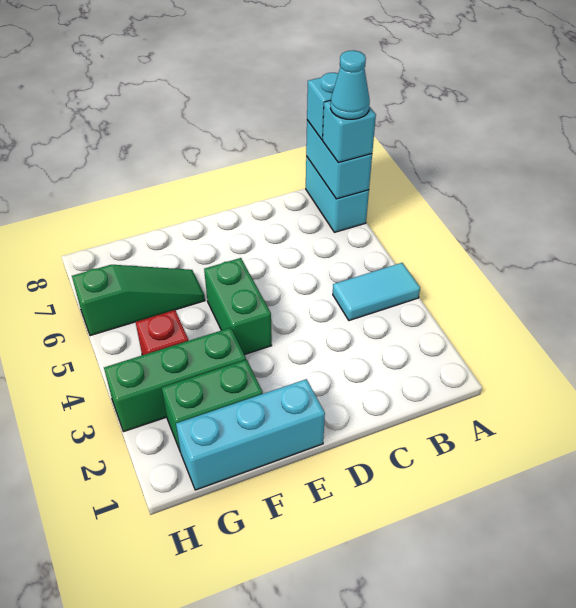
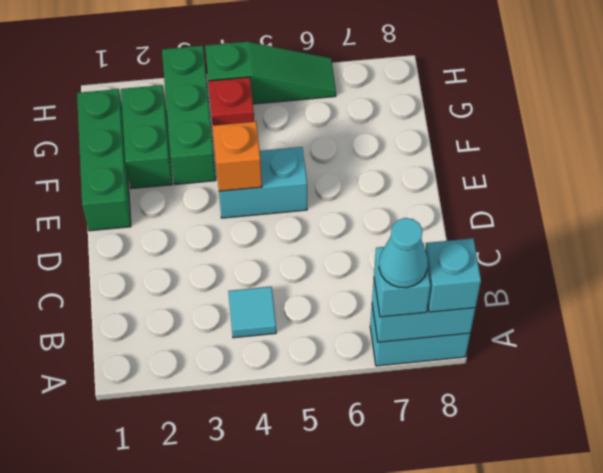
cyan tile A4:B4 level 1 -> cyan tile B4 level 1
cyan brick E1:G1 level 1 -> green brick E1:G1 level 1
green brick E4:E5 level 1 -> cyan brick E4:E5 level 1
none -> orange brick E4 level 2
green slope F6:H6 level 1 top H -> green slope H4:H6 level 1 top 4

